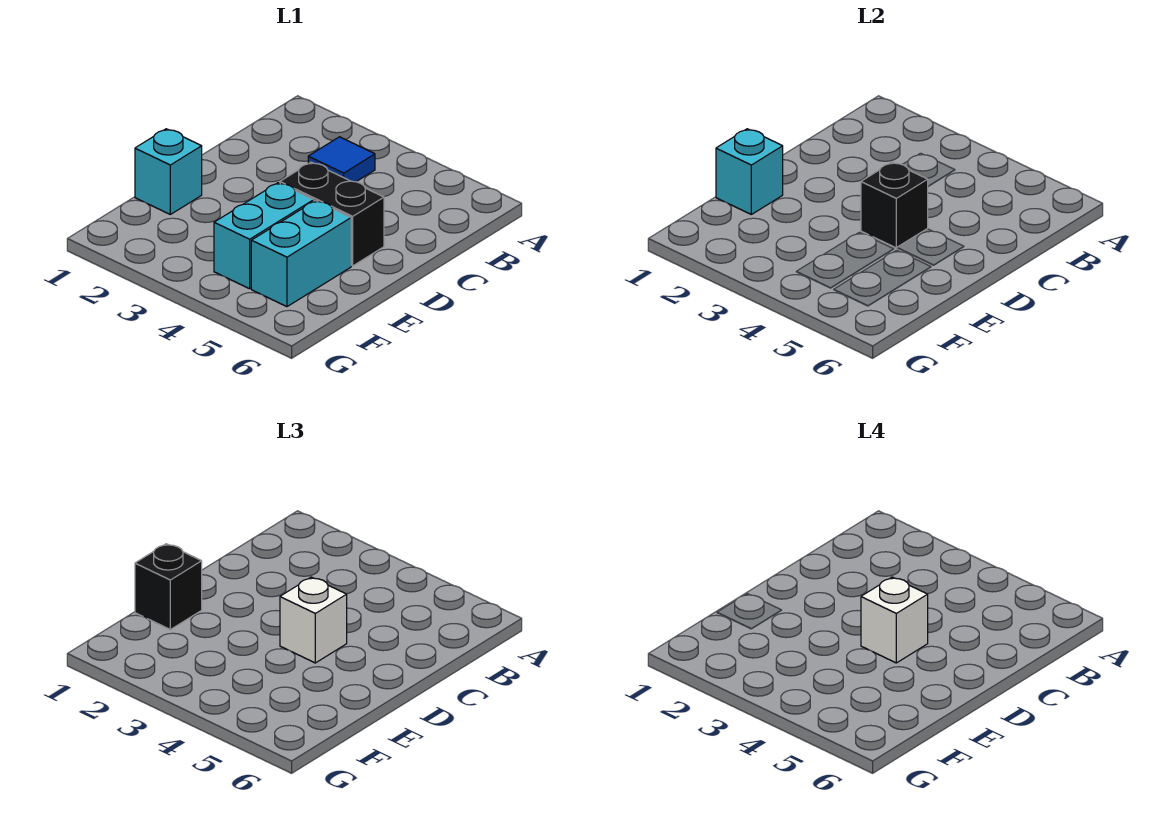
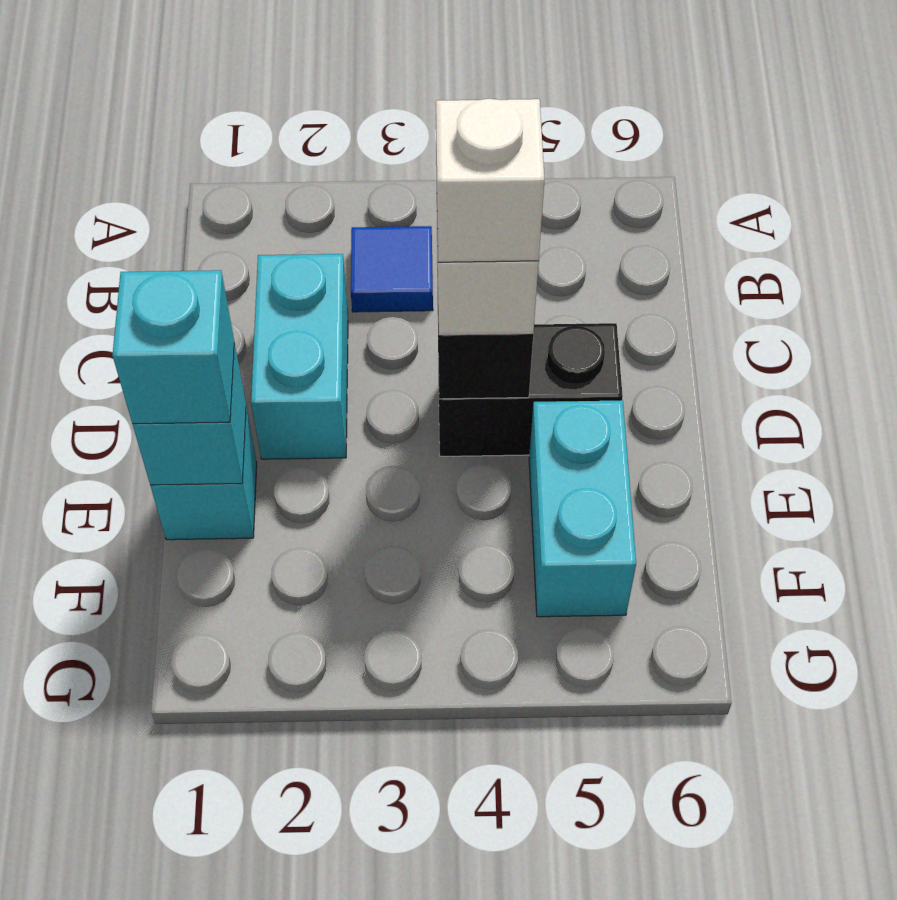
black brick E1 level 3 -> cyan brick E1 level 3
cyan brick E4:F4 level 1 -> cyan brick C2:D2 level 1

